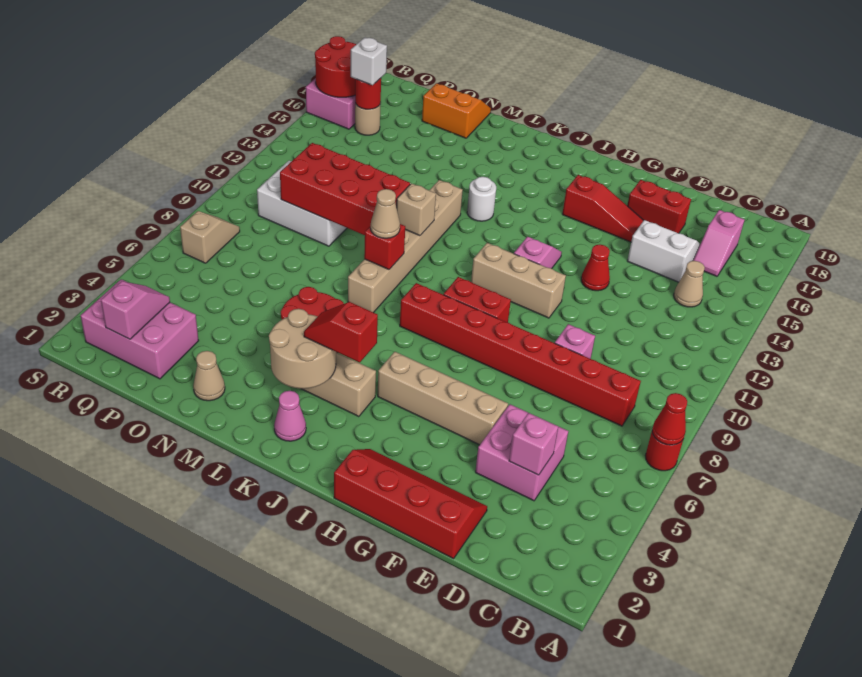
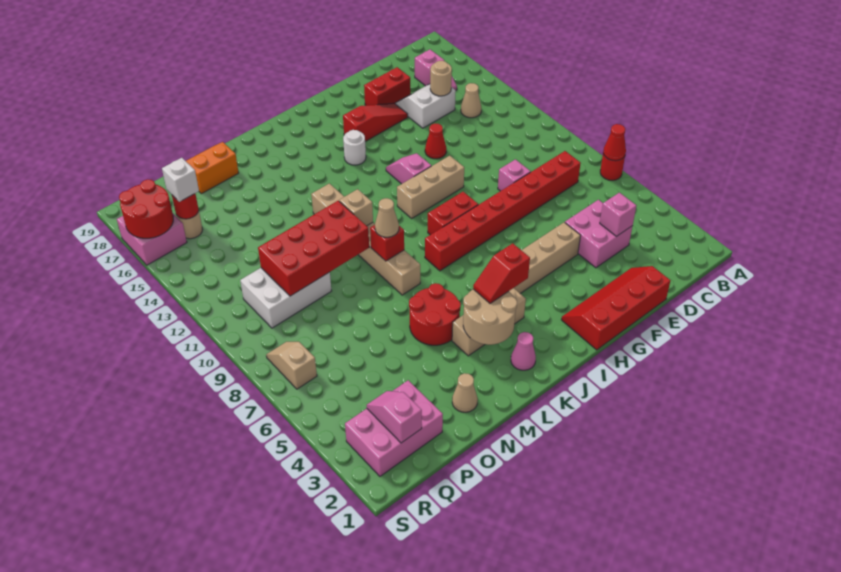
none -> tan round brick D15 level 2
white round brick K14 level 1 -> white round brick I15 level 1

